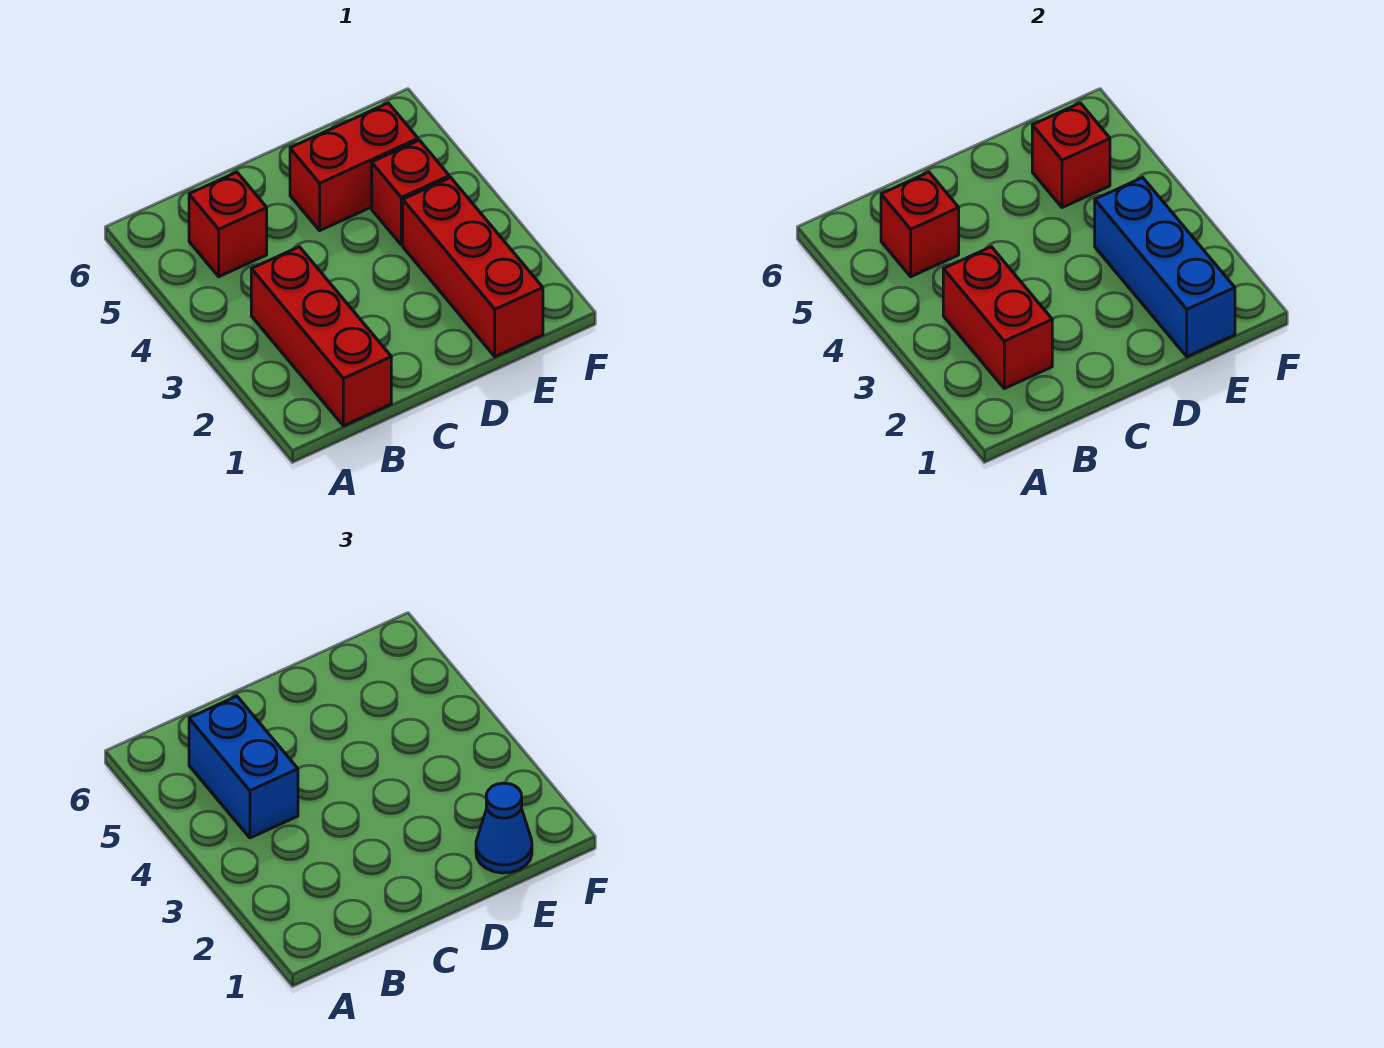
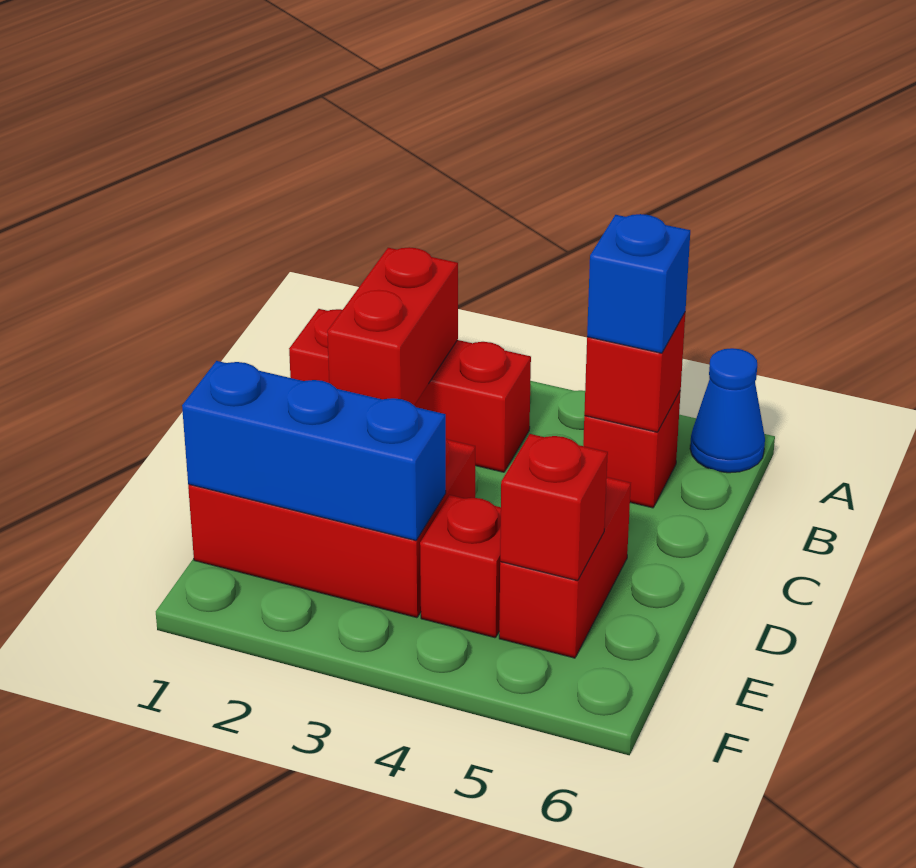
red brick B2:B3 level 2 -> red brick B2:C2 level 2
blue brick B4:B5 level 3 -> blue brick B5 level 3
red brick E1:E3 level 1 -> red brick D1:E3 level 1
blue cone E1 level 3 -> blue cone A6 level 1

